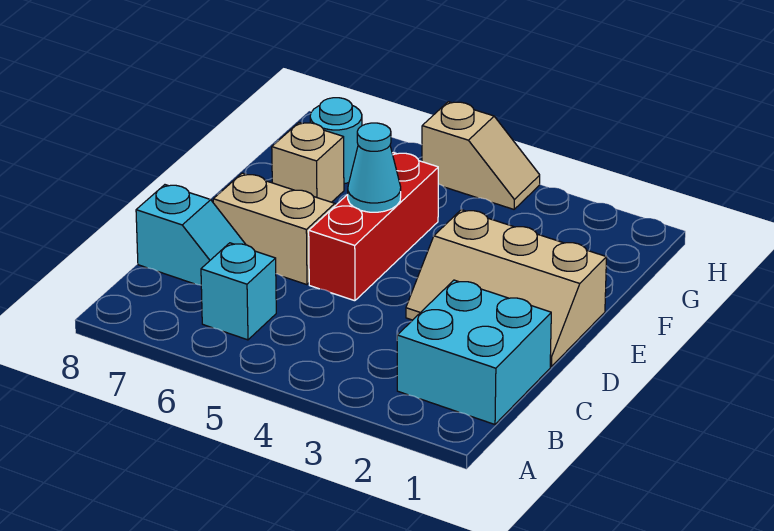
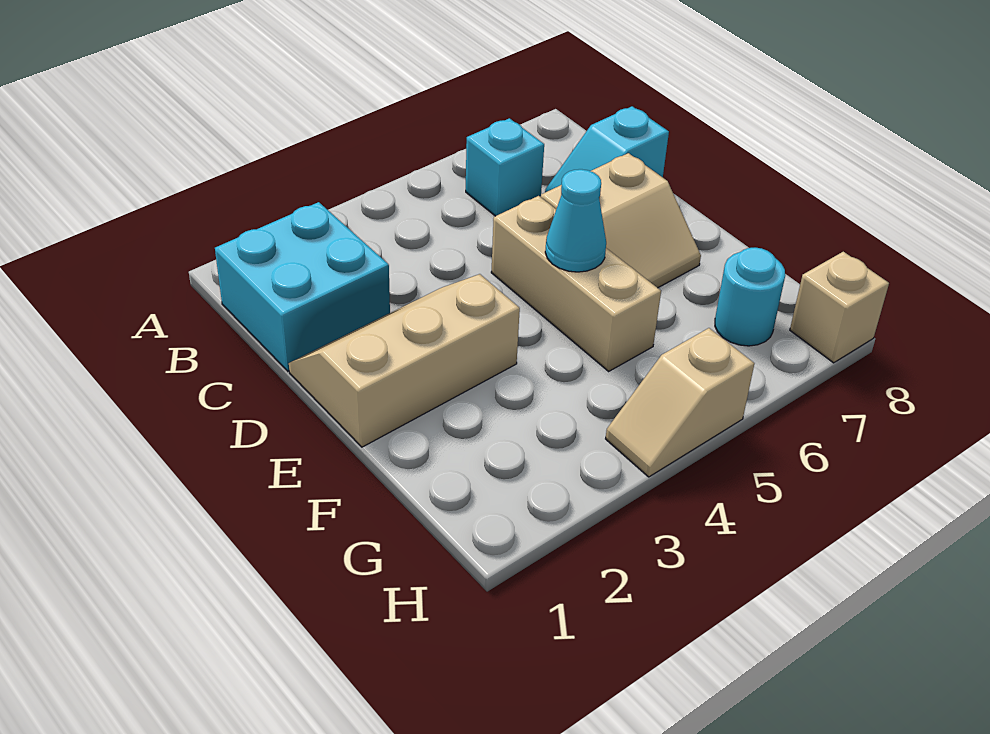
red brick D5:F5 level 1 -> tan brick D5:F5 level 1
tan brick F7 level 1 -> tan brick H8 level 1

